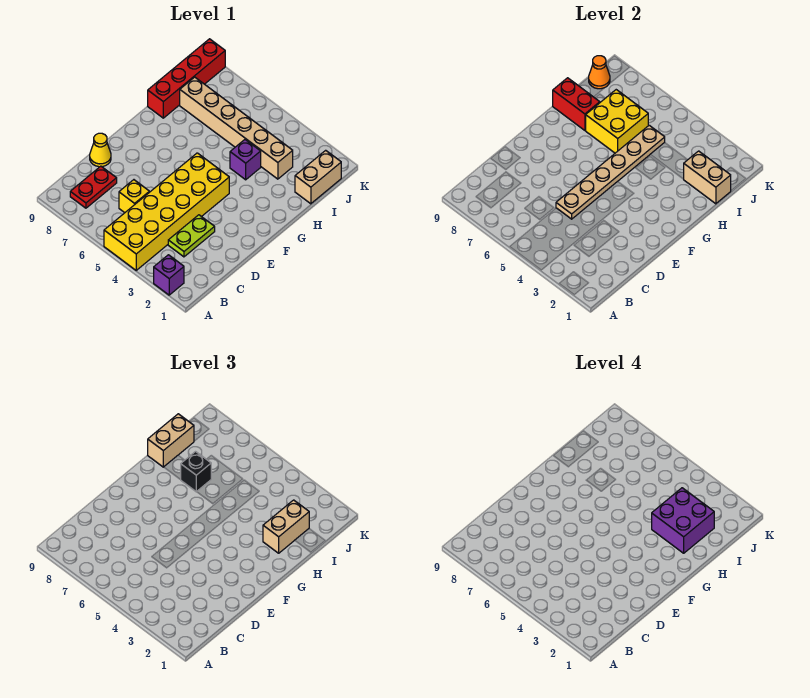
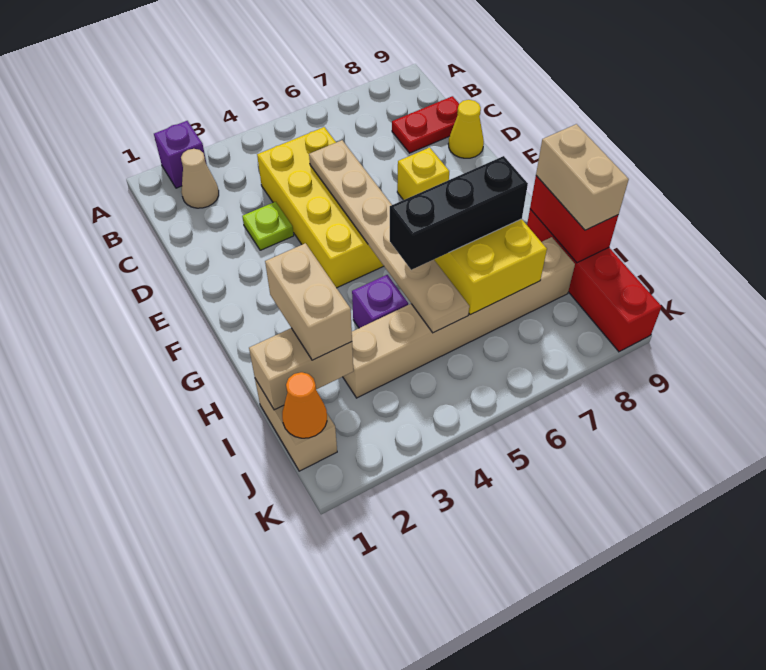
yellow brick A4:F5 level 1 -> yellow brick C4:F5 level 1
none -> tan cone B2 level 1
red plate B8:C8 level 1 -> red plate C8:C9 level 1
lime plate C3:D3 level 1 -> lime plate D3 level 1
yellow brick C6 level 1 -> yellow brick E7 level 1
purple brick H2:I3 level 4 -> none
black brick H7 level 3 -> black brick H5:H7 level 3
red brick H8:H9 level 2 -> red brick H9:I9 level 2
orange cone J9 level 2 -> orange cone J1 level 2

